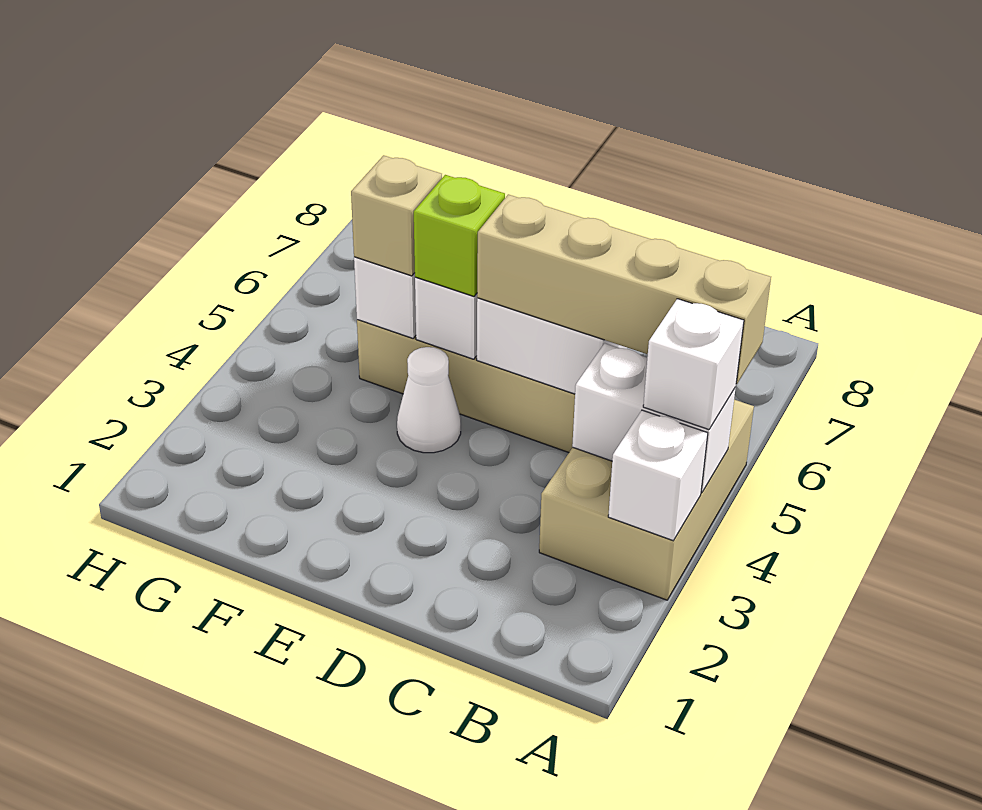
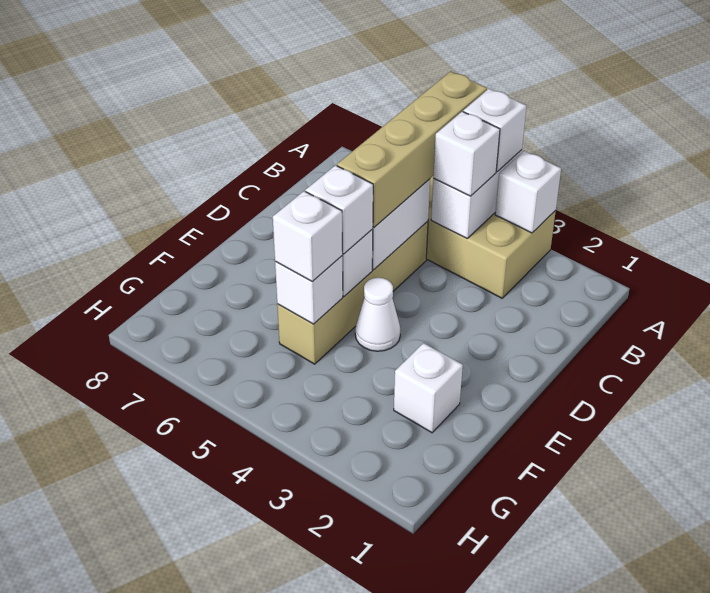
none -> white brick B4 level 3
lime brick E5 level 3 -> white brick E5 level 3
none -> white brick F2 level 1
tan brick F5 level 3 -> white brick F5 level 3

